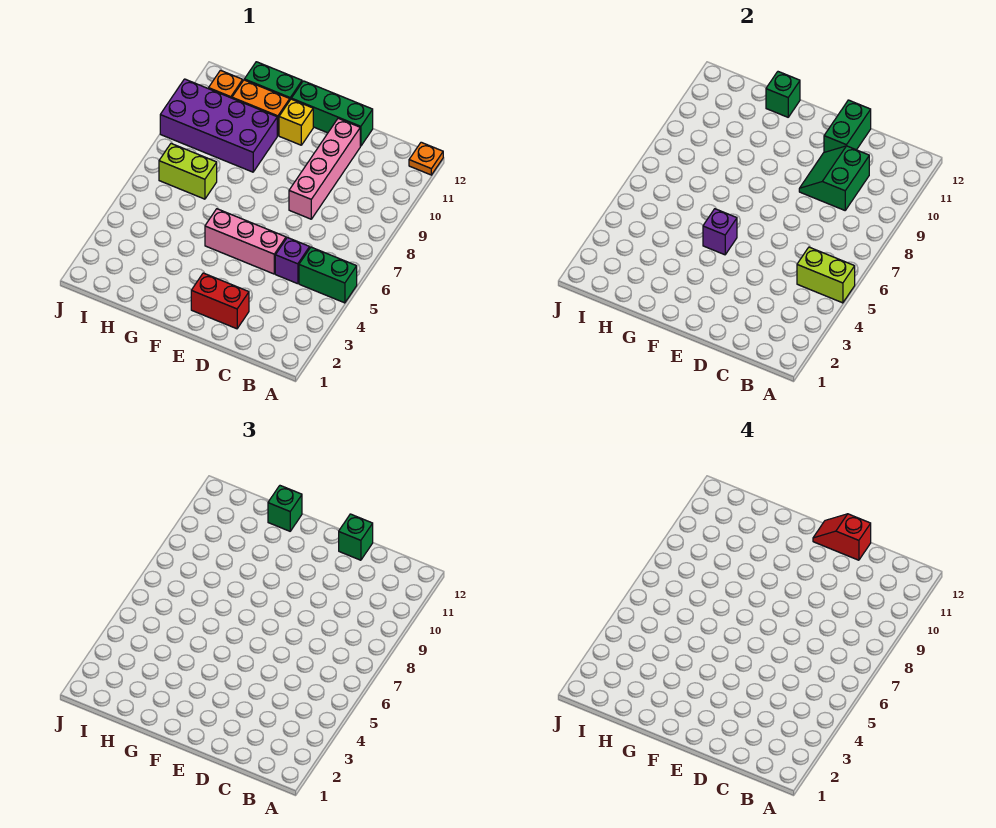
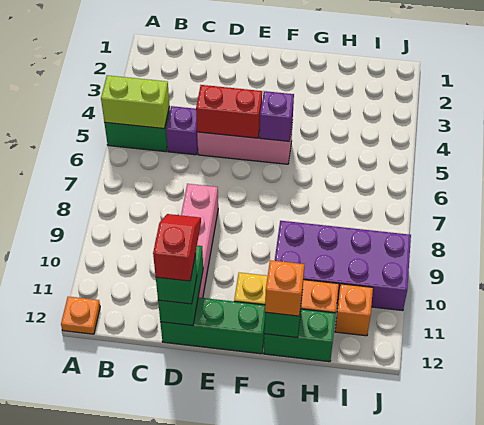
green slope C9:D10 level 2 top C -> none
red brick D2:E2 level 1 -> red brick D5:E5 level 2
red slope D12:E12 level 4 top D -> red slope D11:D12 level 4 top 12
green brick G12 level 3 -> orange brick G12 level 3
lime brick H7:I7 level 1 -> none

